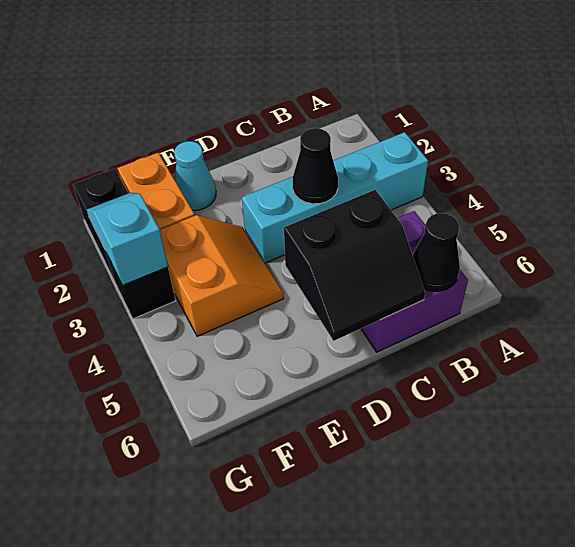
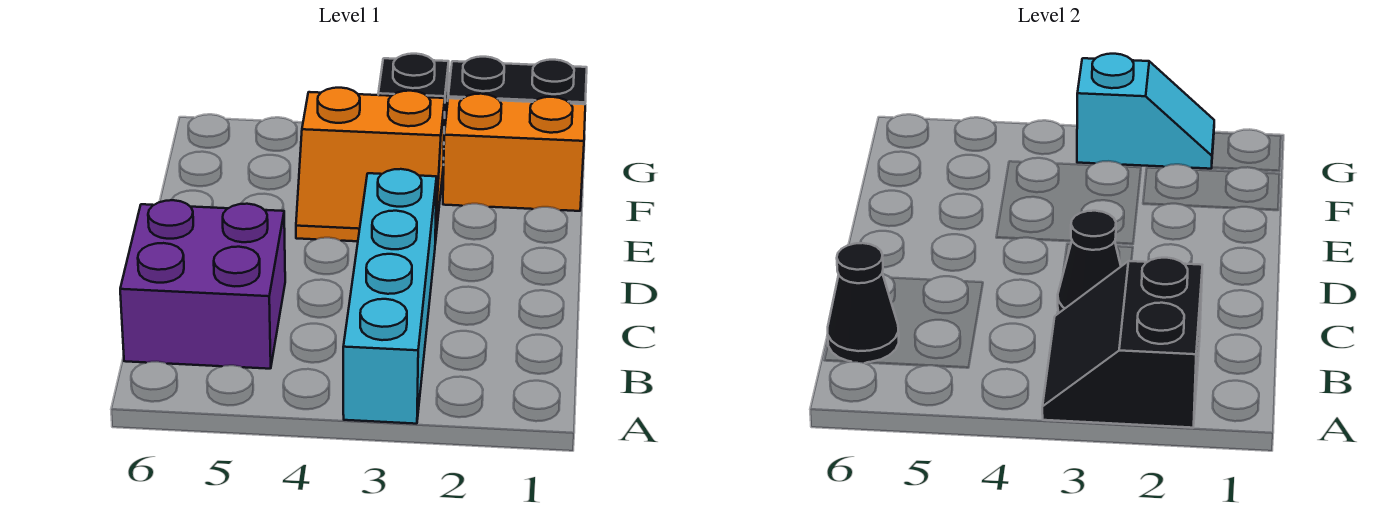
black slope C5:D6 level 2 top 5 -> black slope A2:B3 level 2 top 2
cyan cone E1 level 1 -> none

